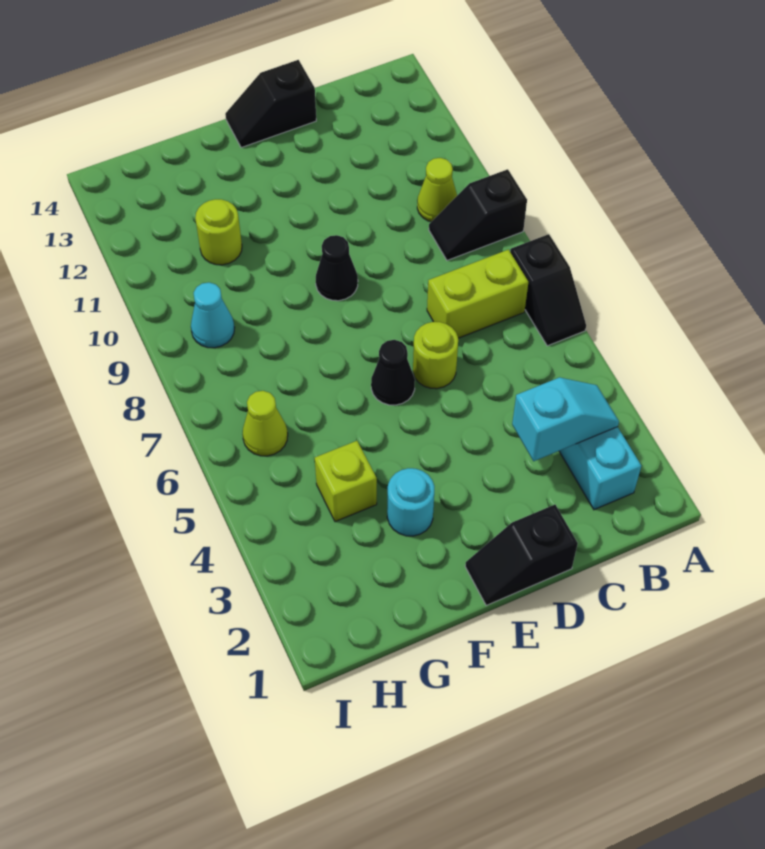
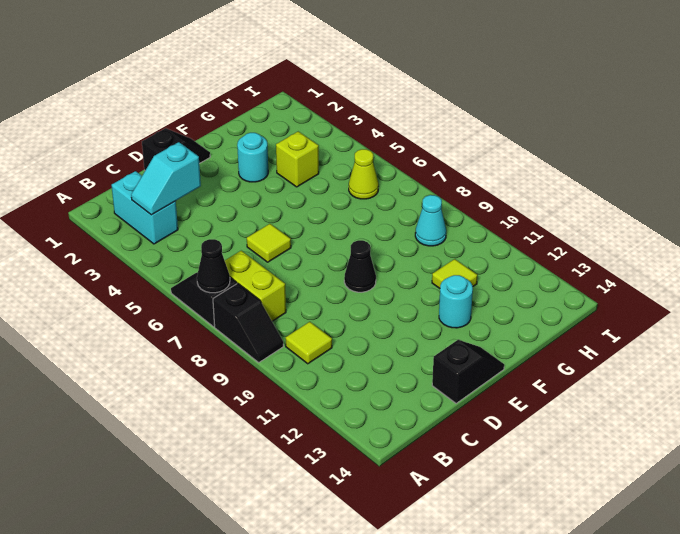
black slope A9:B9 level 1 top A -> black slope A8:A9 level 1 top 8
lime brick B7:C7 level 1 -> lime brick B7:B8 level 1
lime cone B10 level 1 -> lime tile B10 level 1
lime round brick D6 level 1 -> lime tile D6 level 1
black cone E6 level 1 -> black cone A7 level 2
none -> cyan round brick F12 level 1
lime round brick G11 level 1 -> lime tile G11 level 1

